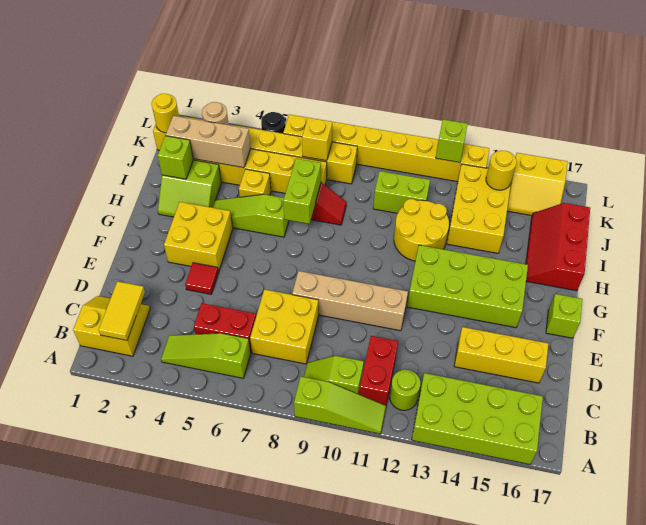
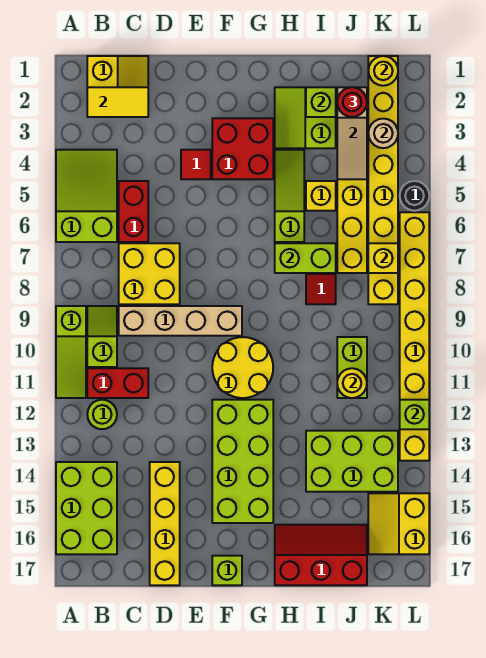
lime brick A13:B16 level 1 -> lime brick A14:B16 level 1
lime slope B4:B6 level 1 top 6 -> lime slope A4:B6 level 1 top 6
yellow brick D14:D16 level 1 -> yellow brick D14:D17 level 1
tan brick E8:E11 level 1 -> tan brick C9:F9 level 1
yellow brick F3:G4 level 1 -> red brick F3:G4 level 1
yellow round brick H11:I12 level 1 -> yellow round brick F10:G11 level 1
yellow brick I13:K14 level 1 -> lime brick I13:K14 level 1
tan brick J2:J4 level 2 -> tan slope J2:J4 level 2 top 2
none -> red round brick J2 level 3
yellow round brick K14 level 2 -> yellow round brick J11 level 2

